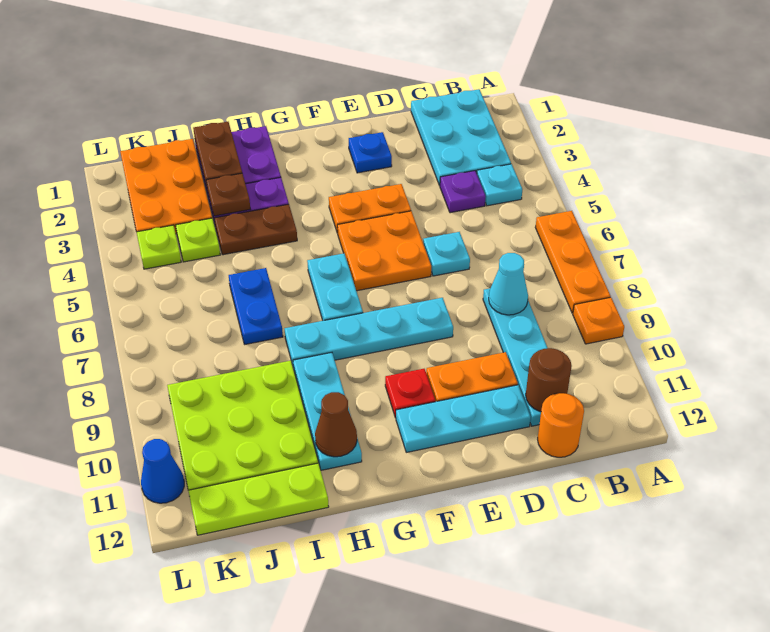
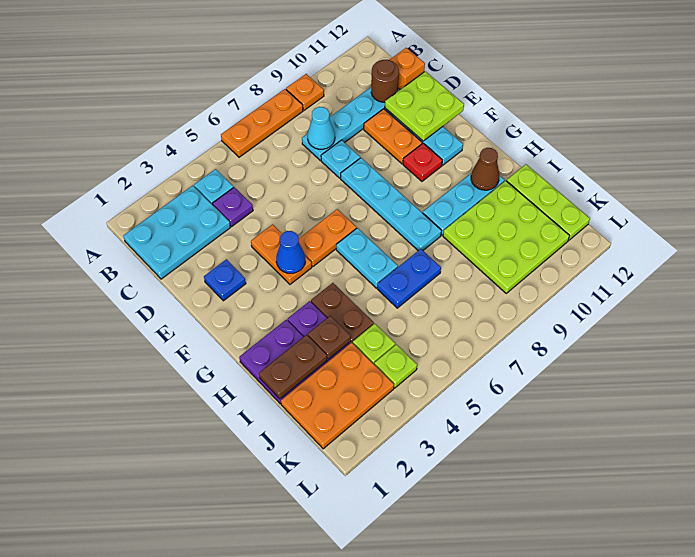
orange round brick C12 level 1 -> orange brick C12 level 1
cyan plate D6 level 1 -> cyan plate D8 level 1
none -> lime plate D11:E12 level 2
orange plate E5:F6 level 1 -> orange plate F5:F6 level 1
cyan plate G6:G7 level 1 -> cyan plate G6:H6 level 1
blue cone L11 level 1 -> blue cone F4 level 2

